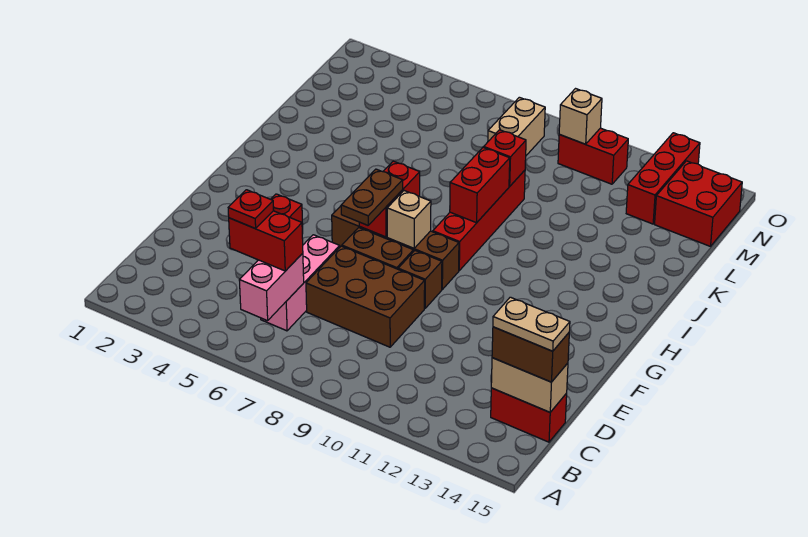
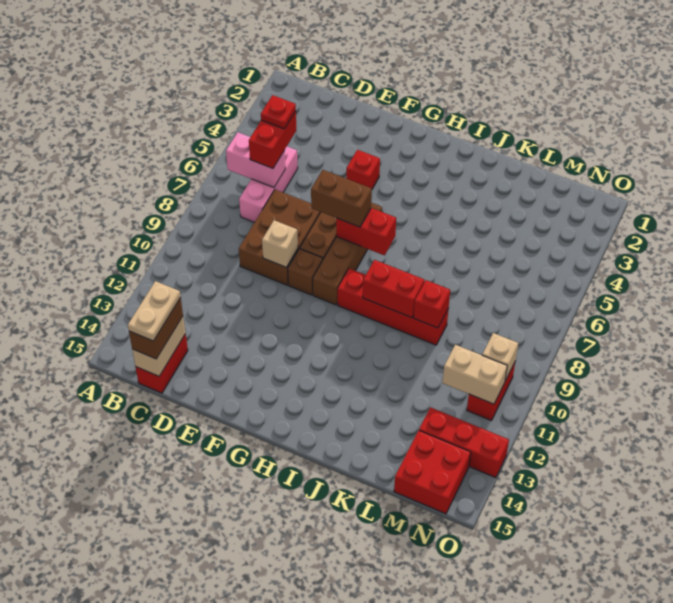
pink brick C6:E6 level 1 -> pink brick C5:C7 level 1
brown plate F7:G7 level 3 -> brown brick F7:G7 level 3
tan brick G8 level 2 -> tan brick E9 level 2
tan brick M8:N8 level 1 -> tan brick M11:N11 level 2

